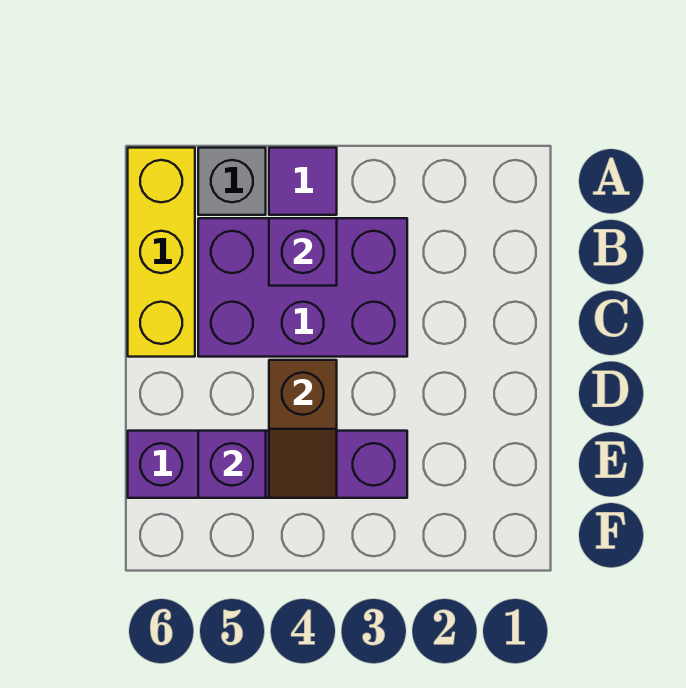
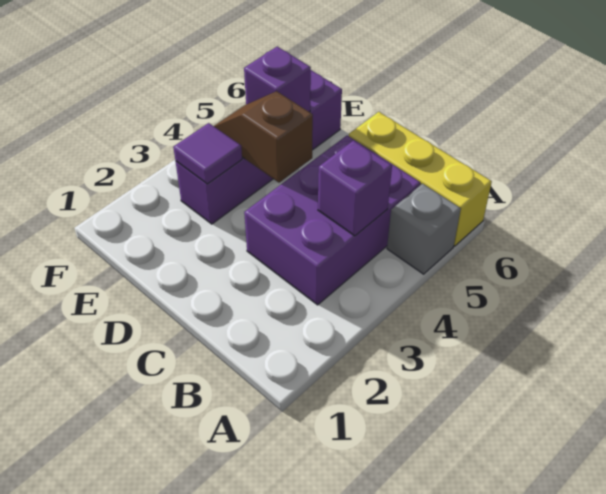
purple tile A4 level 1 -> purple tile E3 level 2

